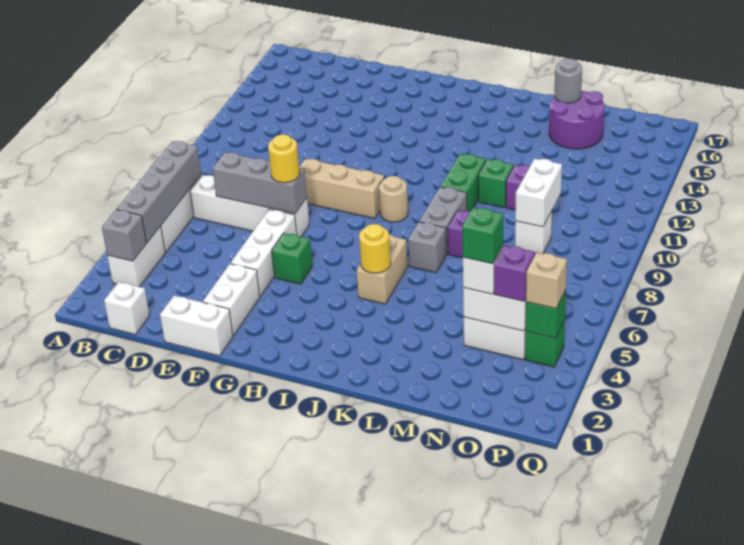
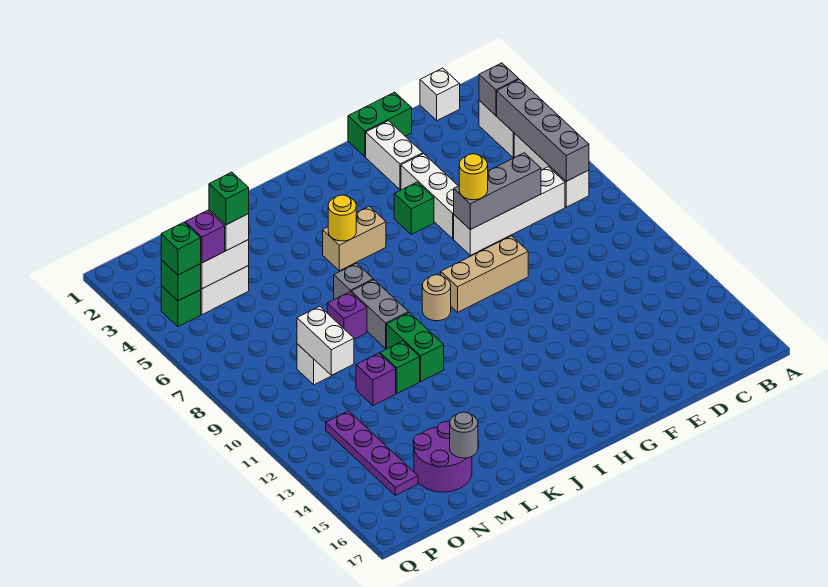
white brick E1:F1 level 1 -> green brick E1:F1 level 1
tan brick J5:J6 level 1 -> tan brick I5:J5 level 1
none -> purple plate O12:O15 level 1
tan brick P4 level 3 -> green brick P4 level 3

